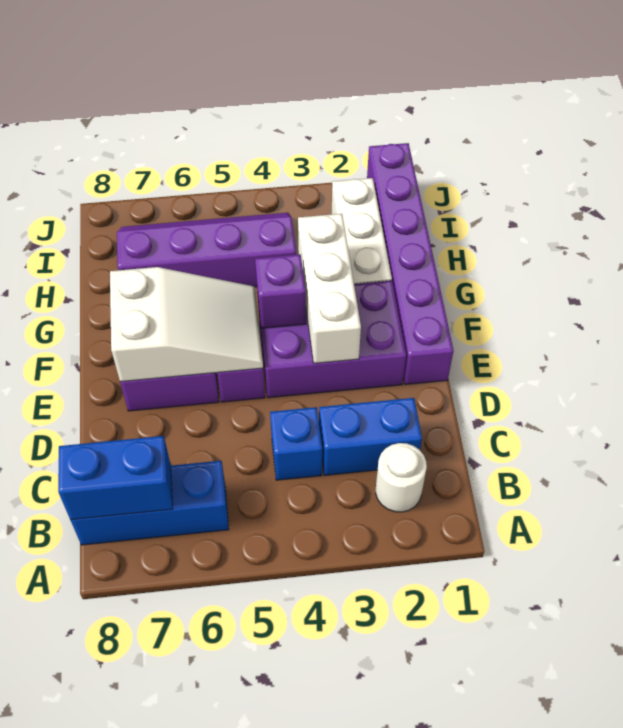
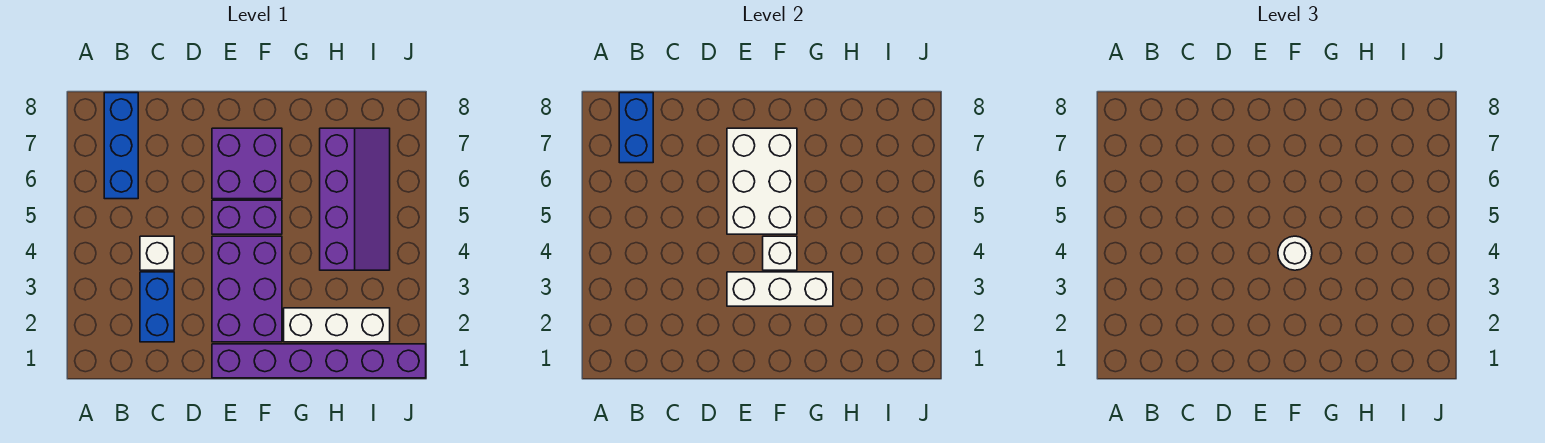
white round brick B2 level 1 -> white round brick F4 level 3
blue brick C4 level 1 -> white brick C4 level 1
white slope E5:F7 level 2 top 7 -> white brick E5:F7 level 2
purple brick F4 level 2 -> white brick F4 level 2

